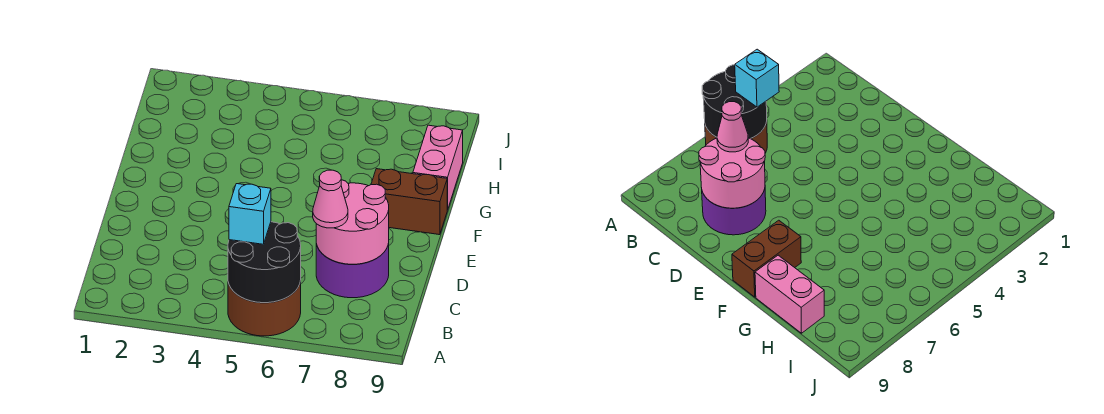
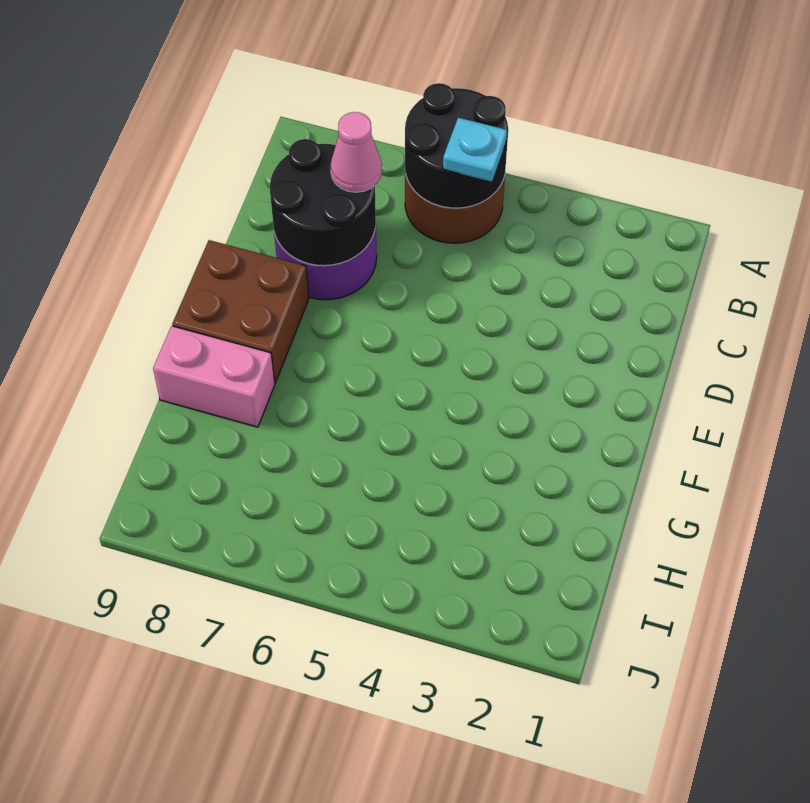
cyan brick B5 level 3 -> cyan plate B5 level 3
pink round brick C7:D8 level 2 -> black round brick C7:D8 level 2
brown brick F8:F9 level 1 -> brown brick E8:F9 level 1
pink brick G9:H9 level 1 -> pink brick G8:G9 level 1

